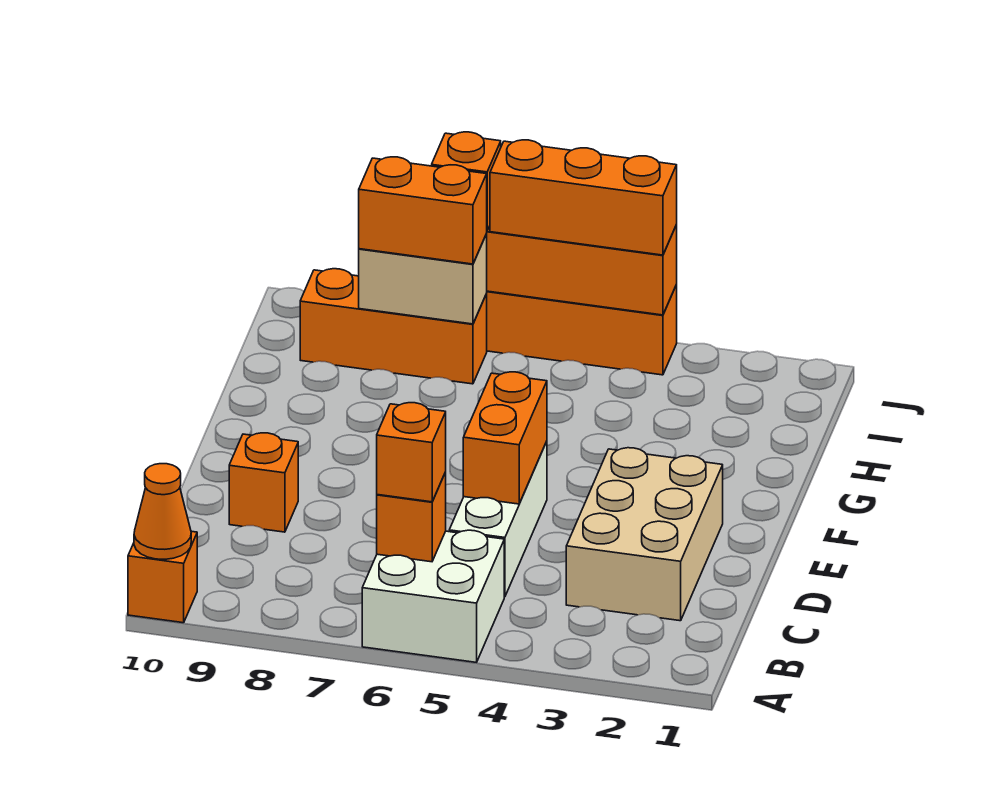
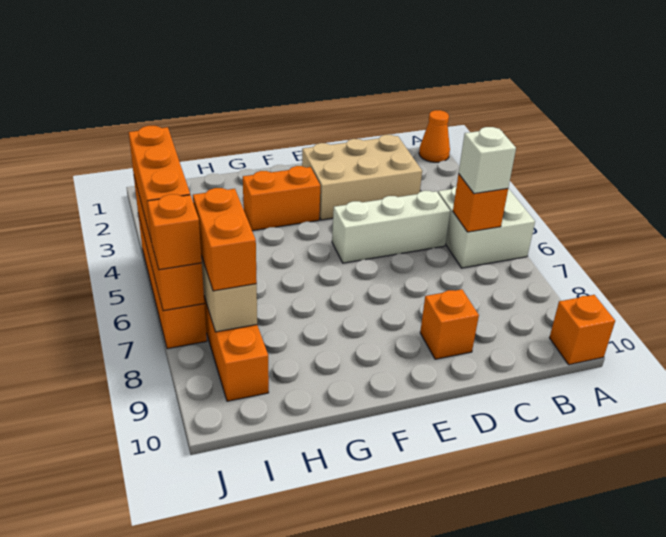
orange cone A10 level 2 -> orange cone A1 level 1
orange brick B6 level 3 -> white brick B6 level 3
orange brick D5:E5 level 2 -> orange brick F3:G3 level 1

